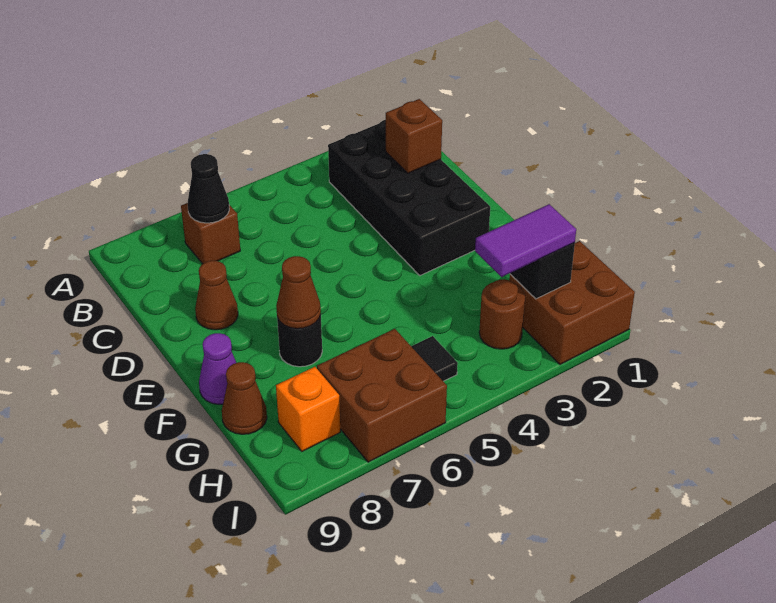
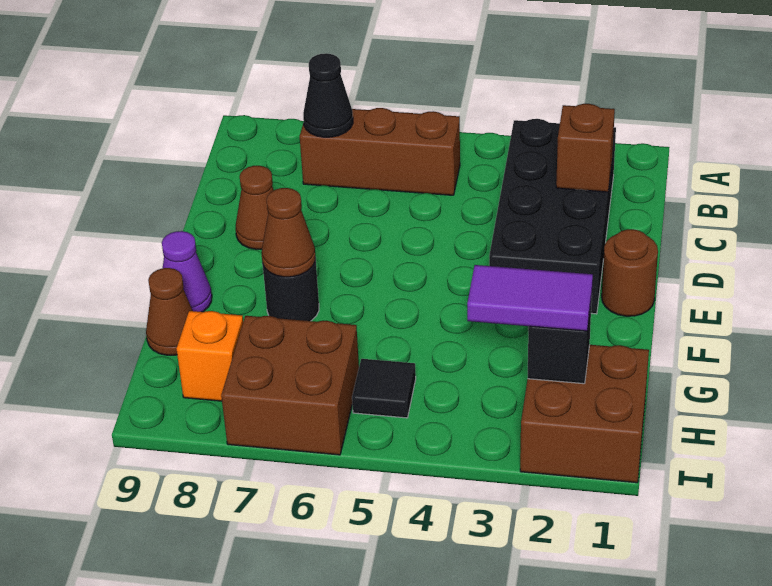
brown brick B7 level 1 -> brown brick B5:B7 level 1
brown round brick H3 level 1 -> brown round brick E1 level 1

